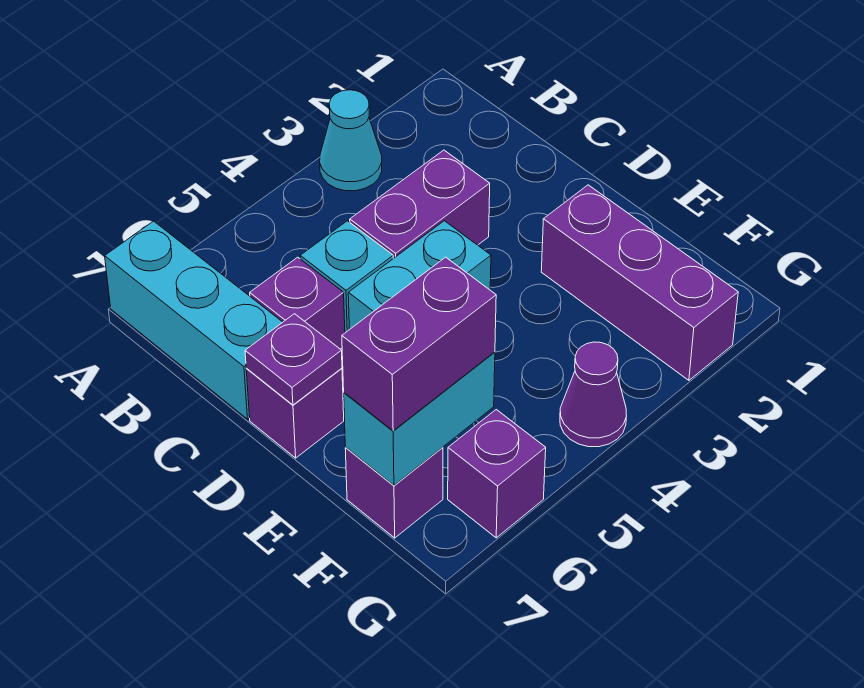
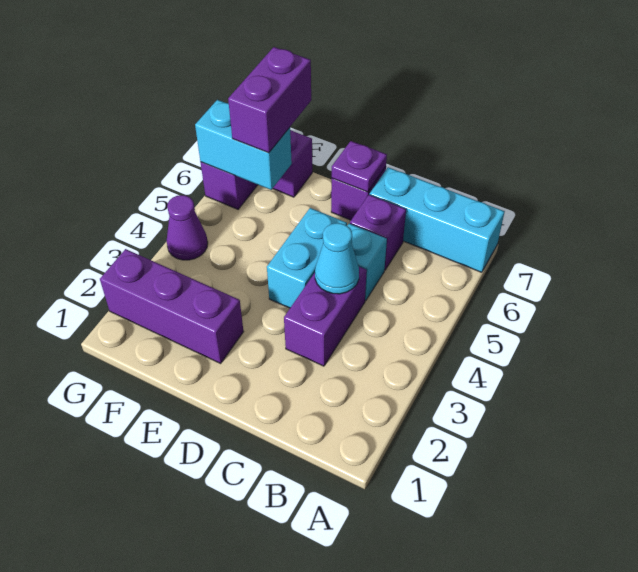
cyan cone A3 level 1 -> cyan cone C4 level 2
cyan brick F6:F7 level 2 -> cyan brick F6:G6 level 2

